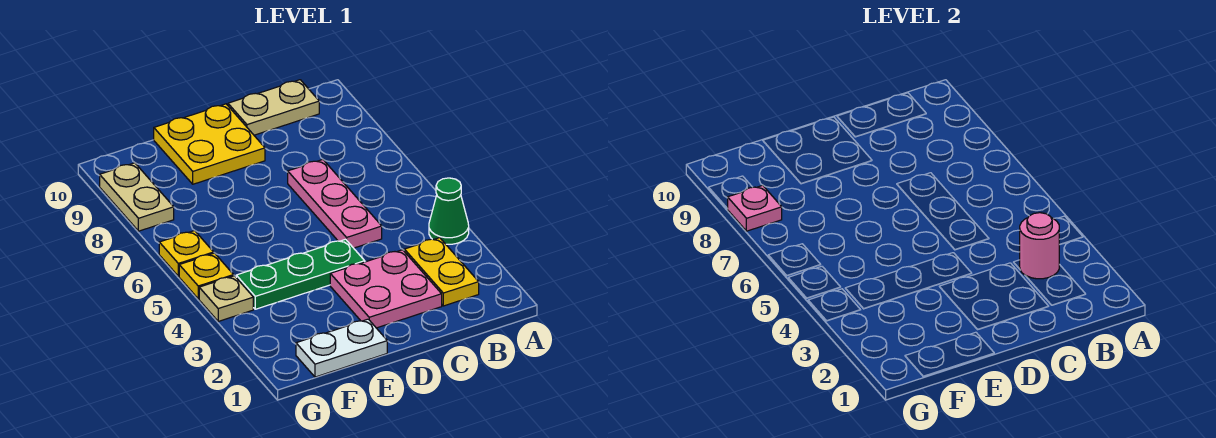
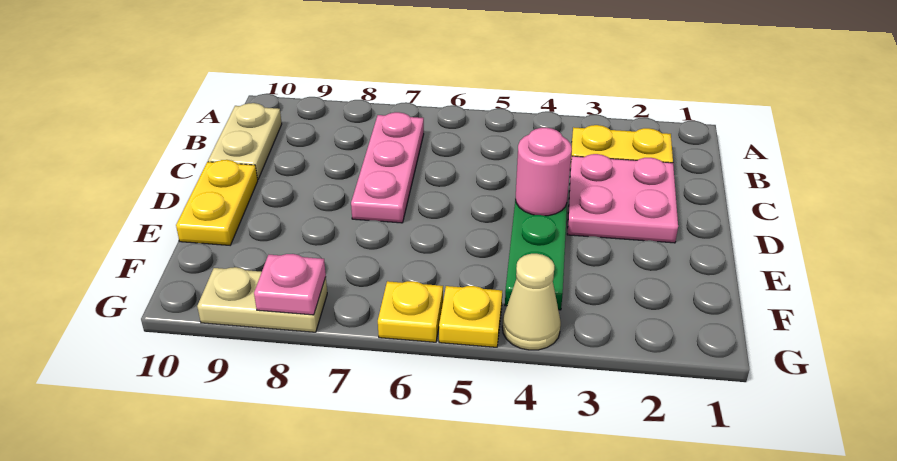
green cone A4 level 1 -> none
pink round brick B3 level 2 -> pink round brick D4 level 2
pink plate C5:C7 level 1 -> pink plate B7:D7 level 1
yellow plate D9:E10 level 1 -> yellow plate D10:E10 level 1
white plate E1:F1 level 1 -> none
tan plate G4 level 1 -> tan cone G4 level 1

